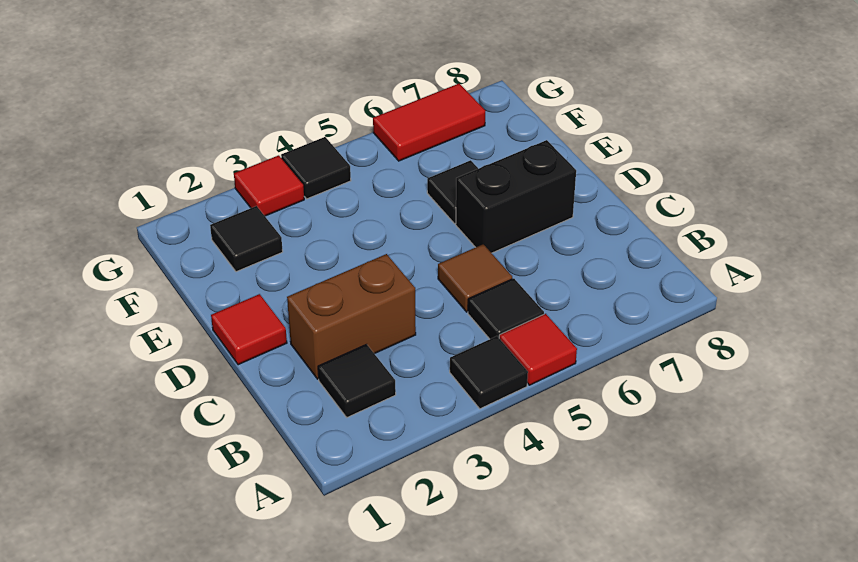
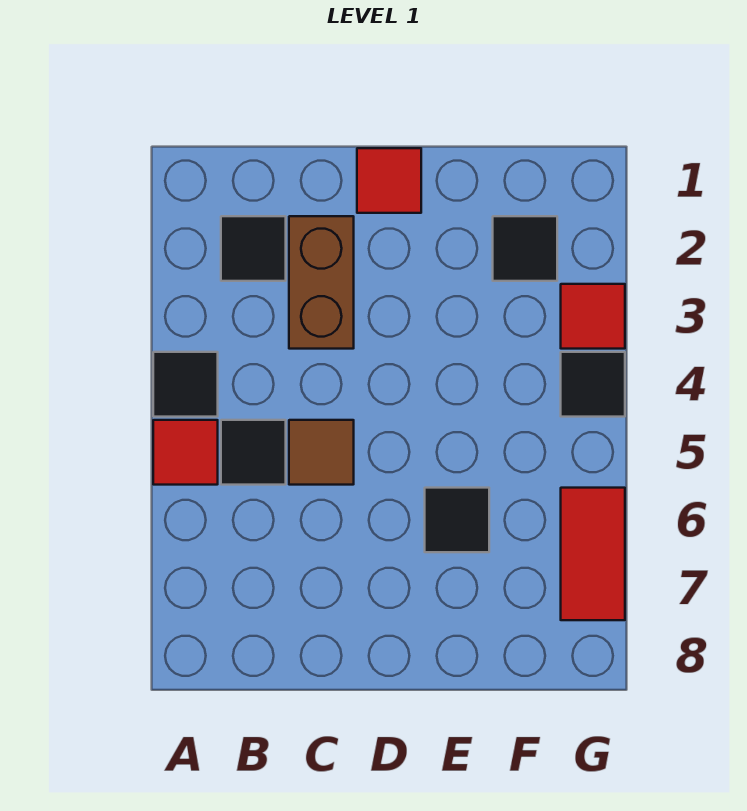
black brick D6:D7 level 1 -> none

